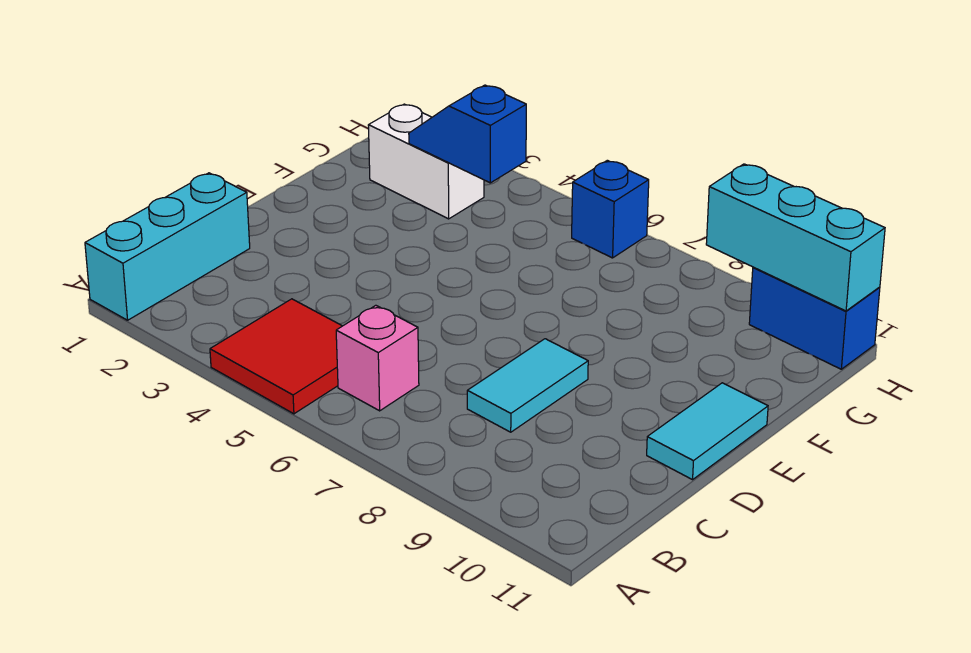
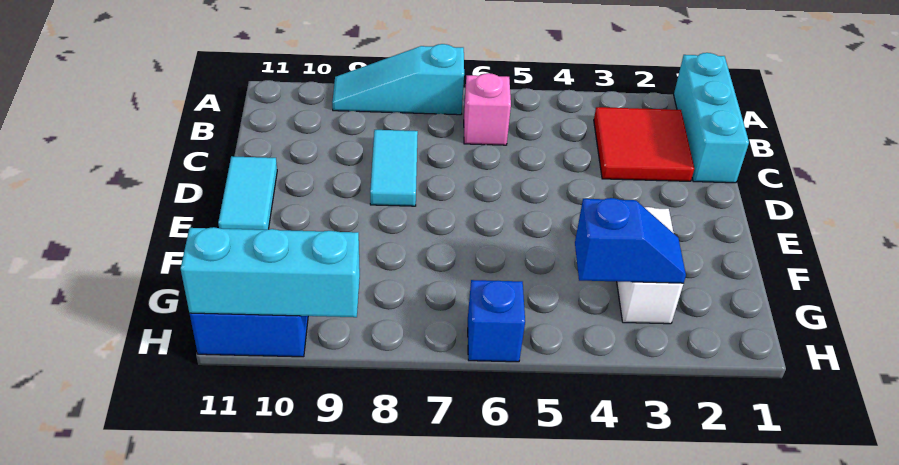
red tile A4:B5 level 1 -> red tile B2:C3 level 1
none -> cyan slope A7:A9 level 1 top 7
white brick G2:G3 level 1 -> white brick F3:G3 level 1

